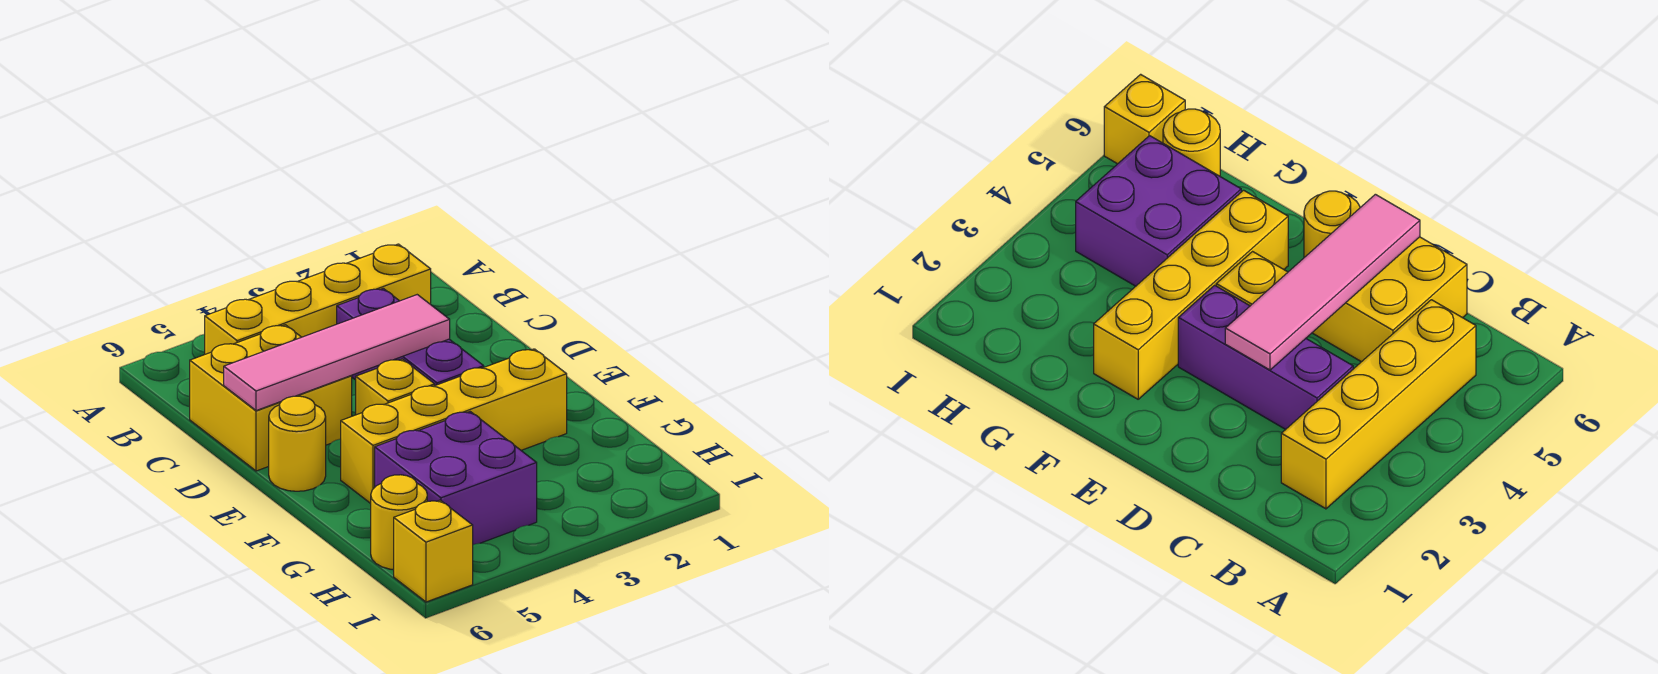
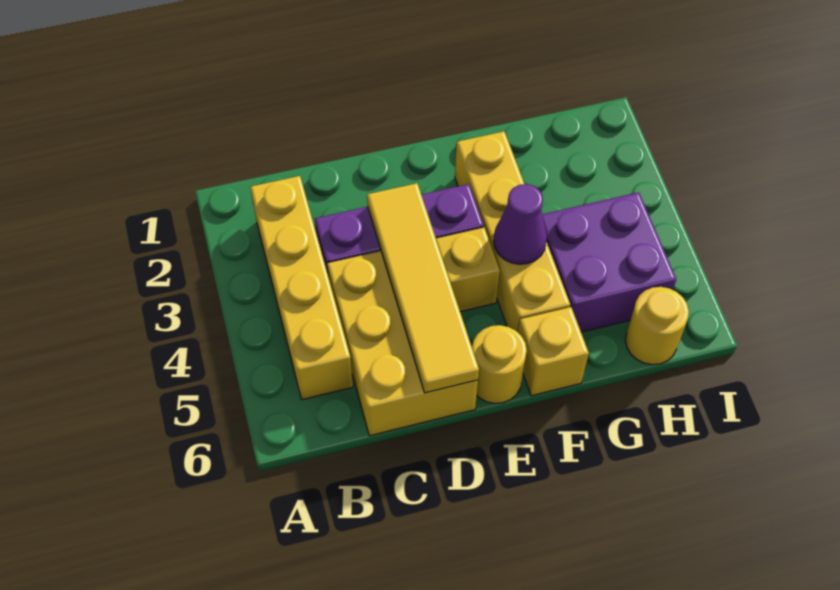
yellow brick C5:D6 level 1 -> yellow brick C4:D6 level 1
pink tile D3:D6 level 2 -> yellow tile D3:D6 level 2
none -> purple cone F4 level 2
yellow brick I6 level 1 -> yellow brick F6 level 1

